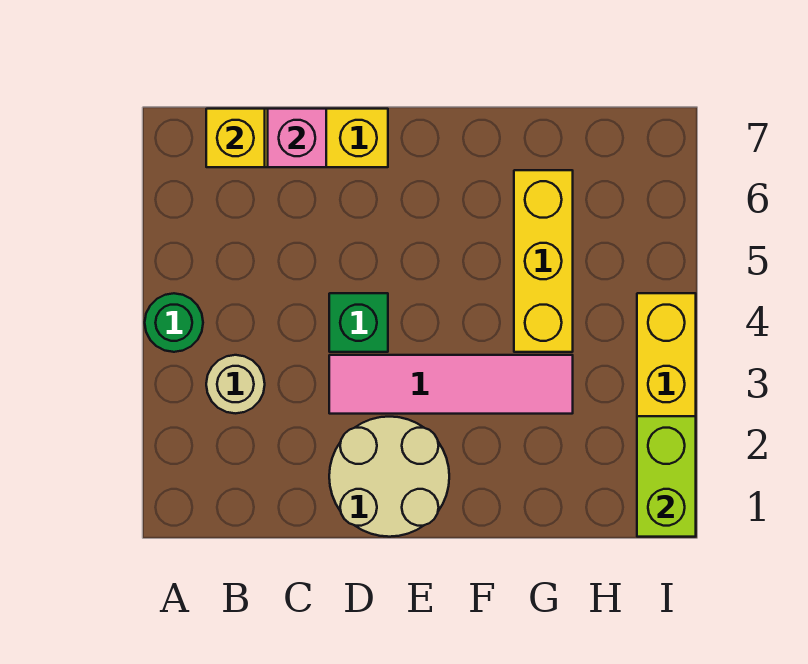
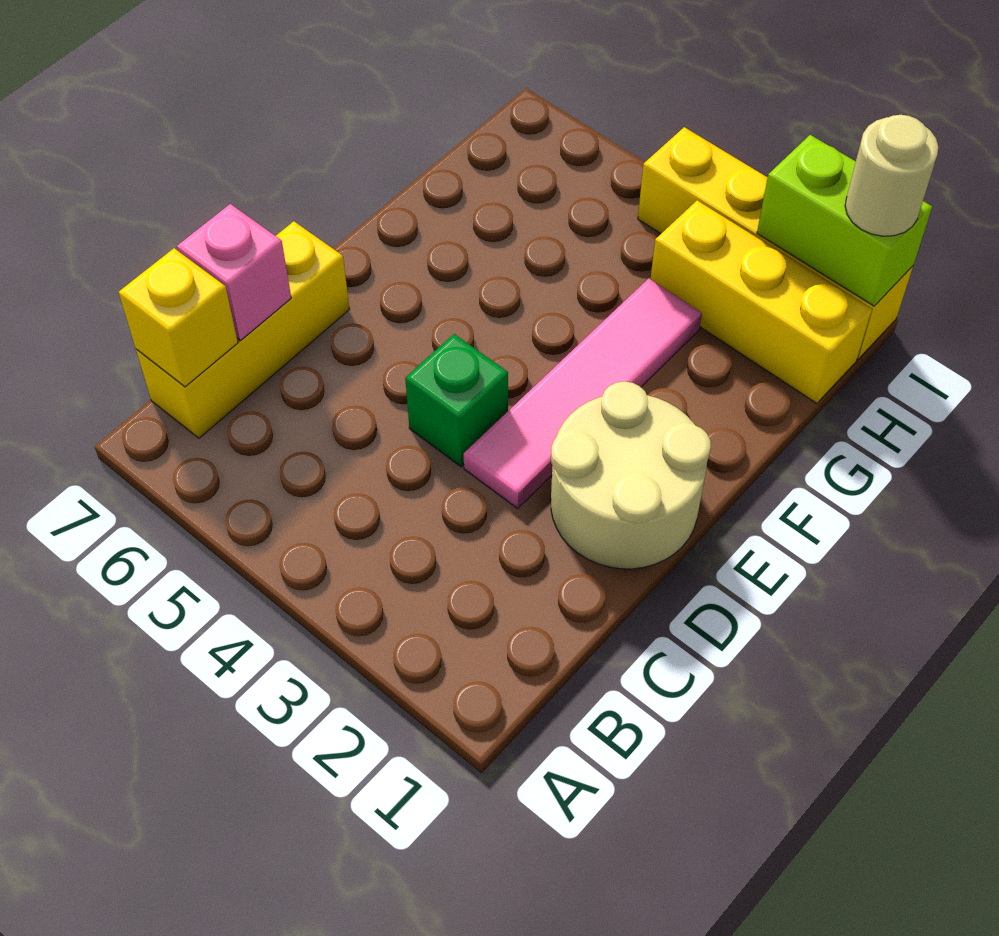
green round brick A4 level 1 -> none
tan round brick B3 level 1 -> tan round brick I1 level 3
yellow brick G4:G6 level 1 -> yellow brick H1:H3 level 1

